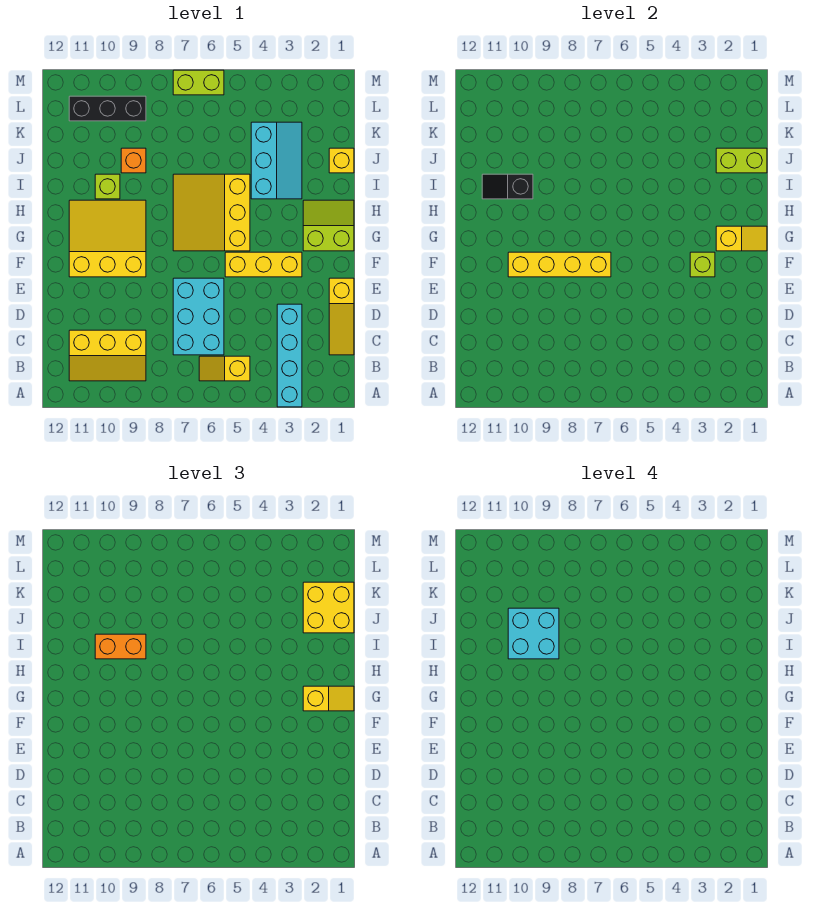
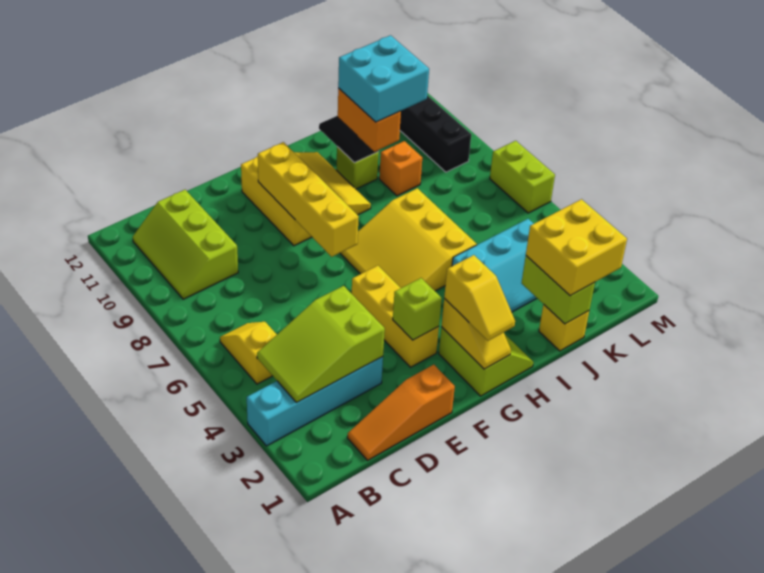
none -> lime slope B3:D4 level 2 top D
yellow slope B9:C11 level 1 top C -> lime slope B9:C11 level 1 top C
yellow slope C1:E1 level 1 top E -> orange slope C1:E1 level 1 top E
cyan brick C6:E7 level 1 -> none
yellow slope G5:I7 level 1 top 5 -> yellow slope G5:I7 level 1 top I

